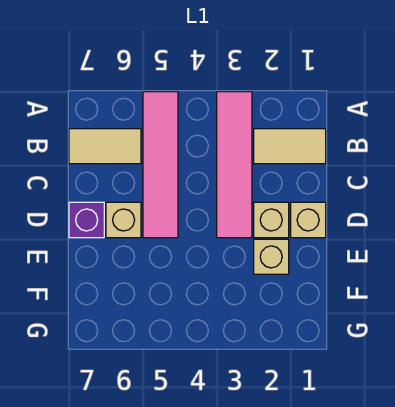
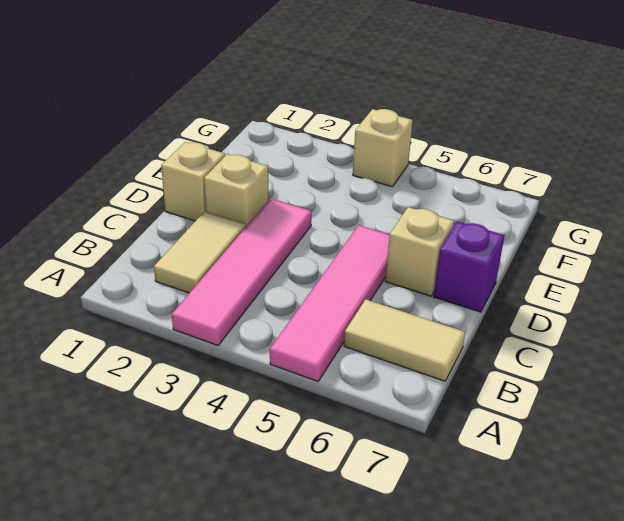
tan tile B1:B2 level 1 -> tan tile B2:C2 level 1
tan brick E2 level 1 -> tan brick G4 level 1

